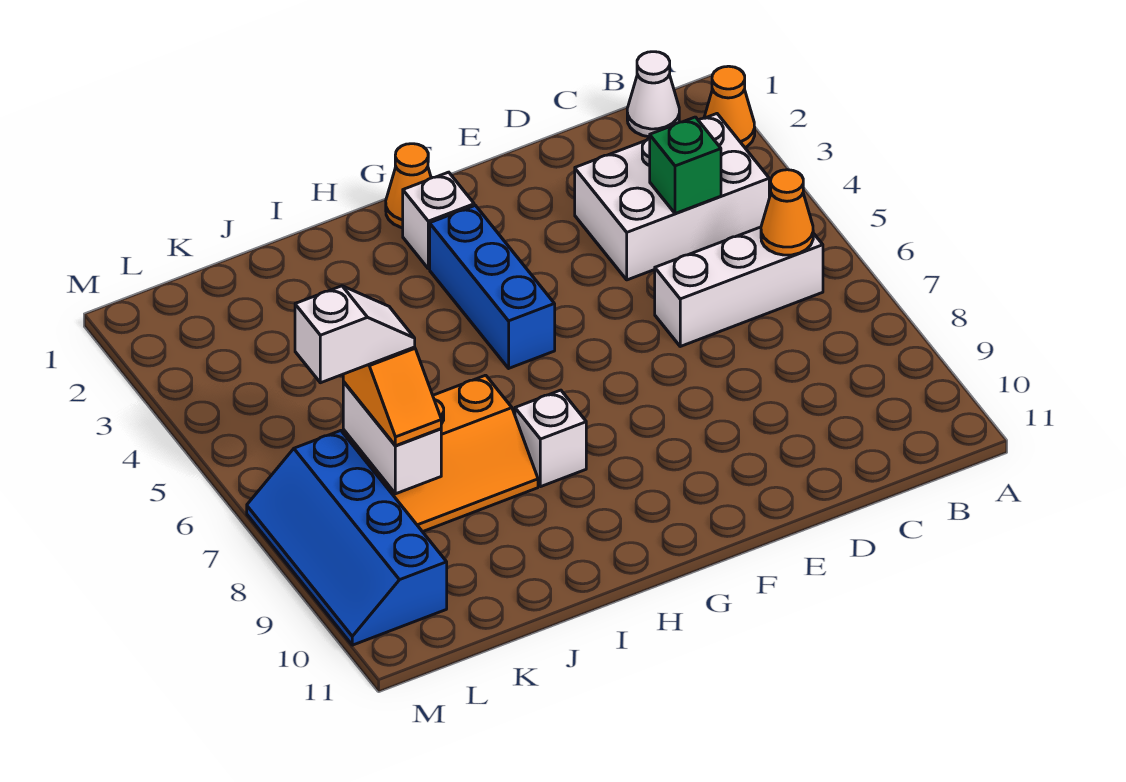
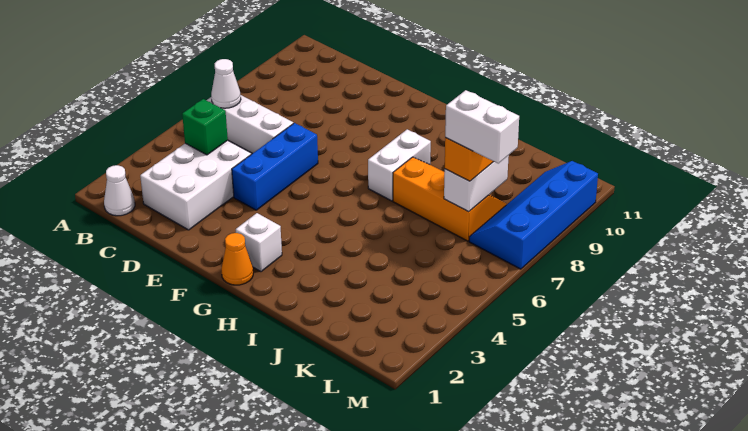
orange cone A2 level 1 -> none
white brick B3:D4 level 1 -> white brick C2:D4 level 1
orange cone B6 level 2 -> white cone B6 level 2
blue brick G3:G5 level 1 -> blue brick E4:E6 level 1
white brick H8 level 1 -> white brick H7:H8 level 1
white slope K7:L7 level 4 top L -> white brick K7:L7 level 4
blue slope L7:M10 level 1 top L -> blue slope L7:M10 level 1 top M

